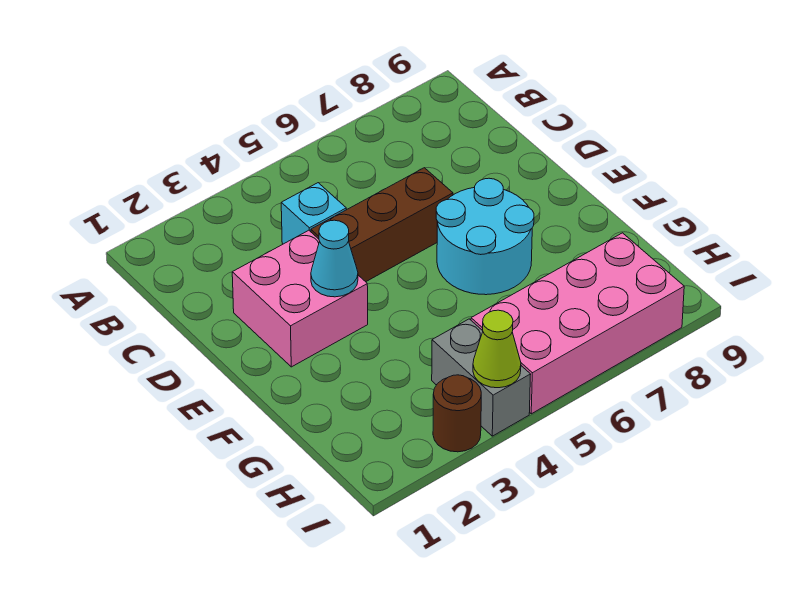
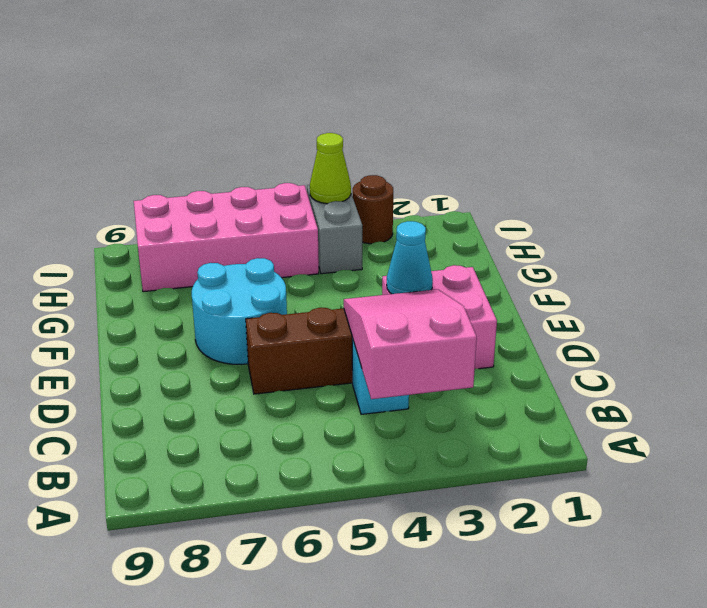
none -> pink slope B3:D4 level 2 top B

